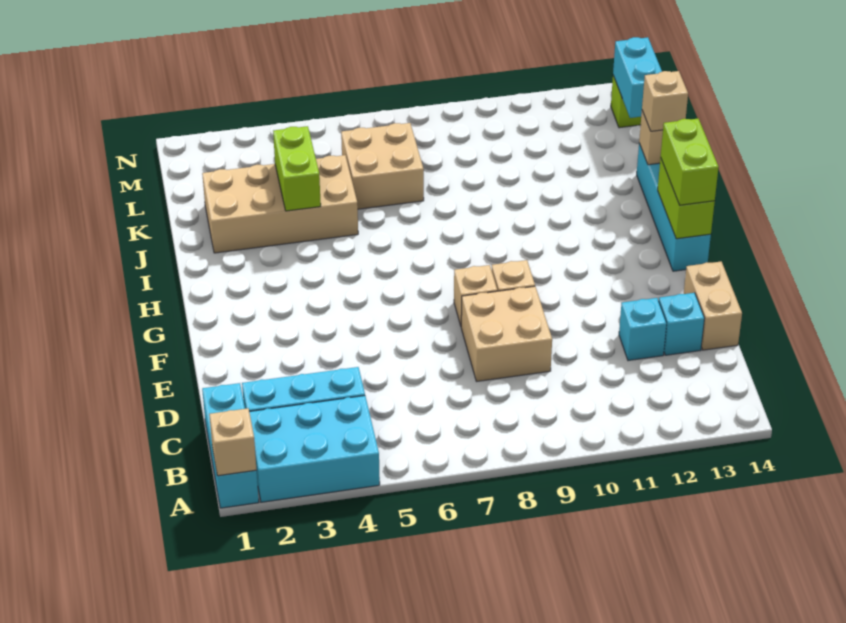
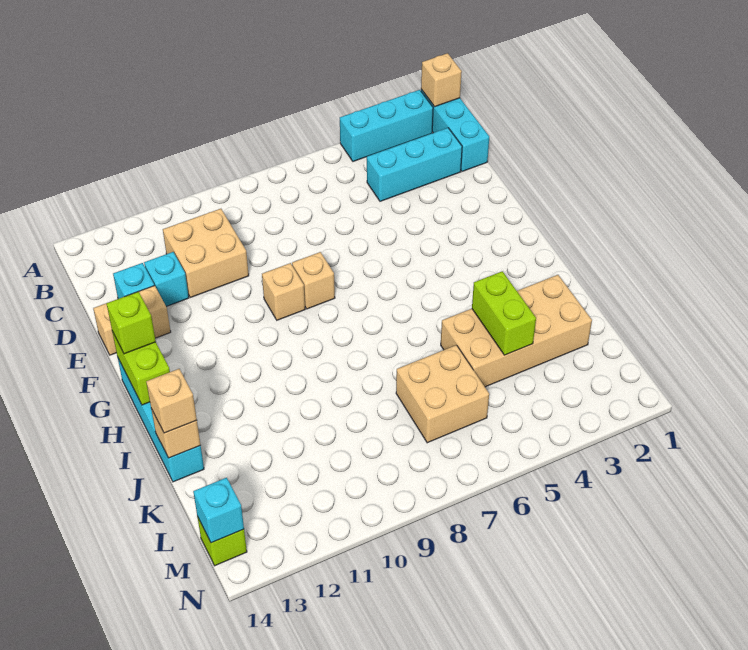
cyan brick A2:B4 level 1 -> cyan brick A2:A4 level 1
tan brick D8:E9 level 1 -> tan brick C10:D11 level 1
tan brick D14:E14 level 1 -> tan brick E13:E14 level 1
lime brick G14:H14 level 3 -> lime brick G14 level 3
cyan brick L14:M14 level 2 -> cyan brick M14 level 2

